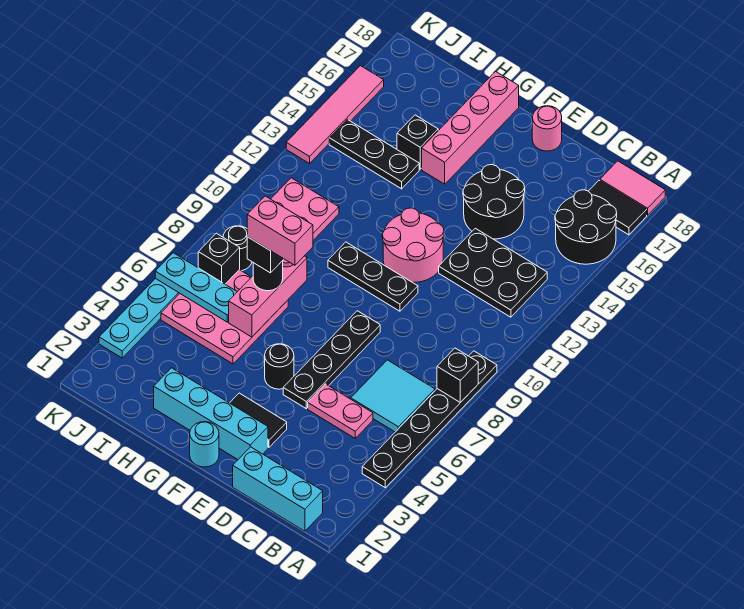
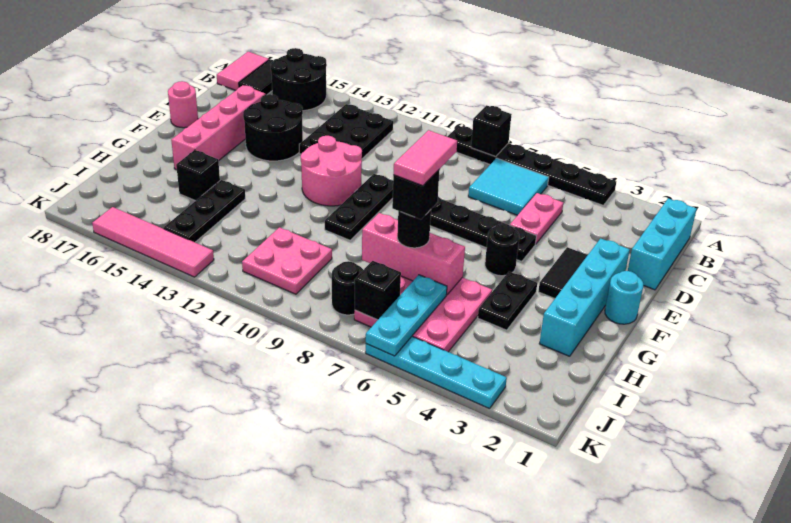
none -> black plate G4:H4 level 1
pink brick G7:H7 level 5 -> pink tile G7:H7 level 5
pink brick G15:G18 level 1 -> pink brick D16:G16 level 1

